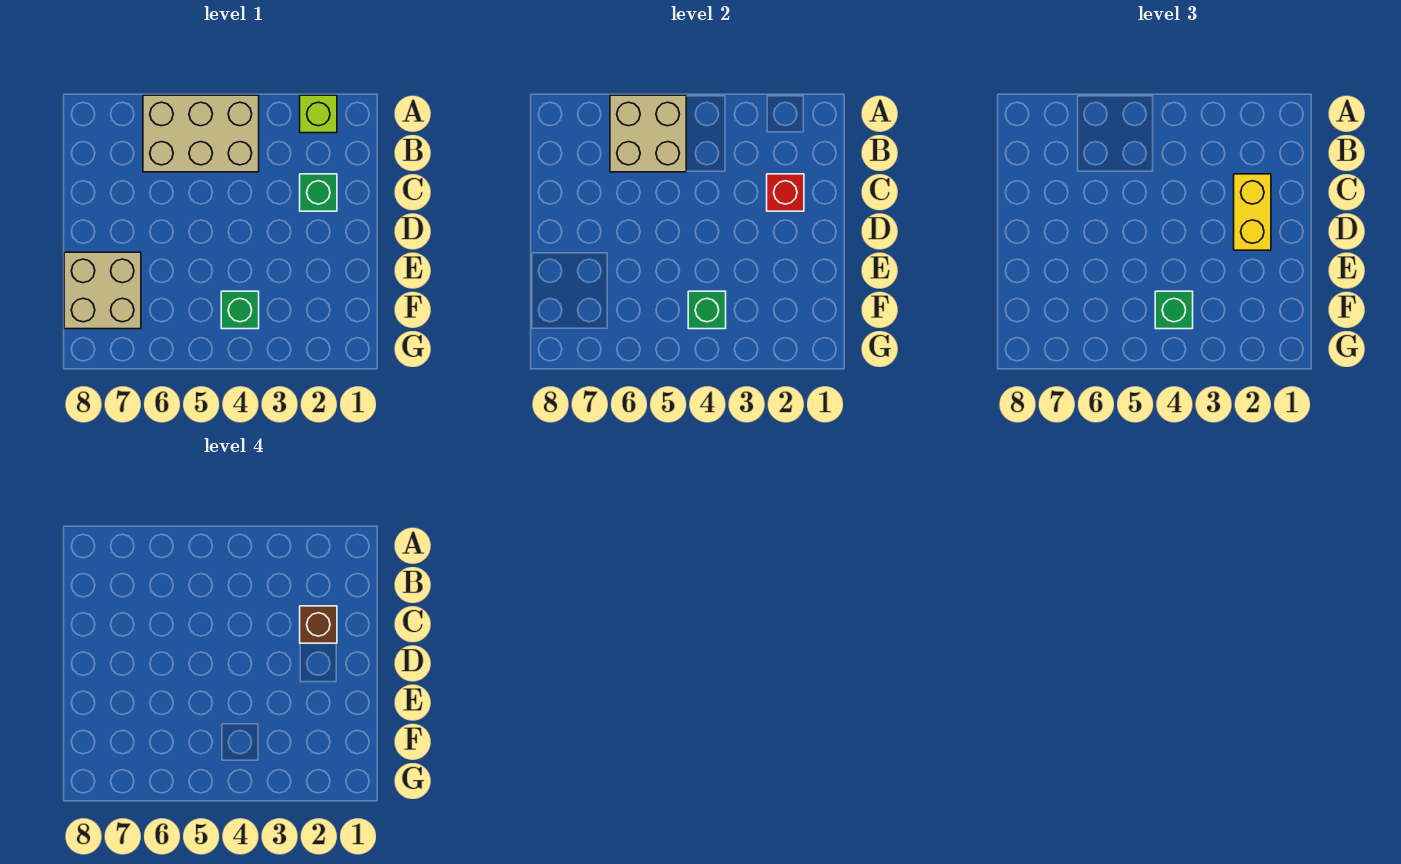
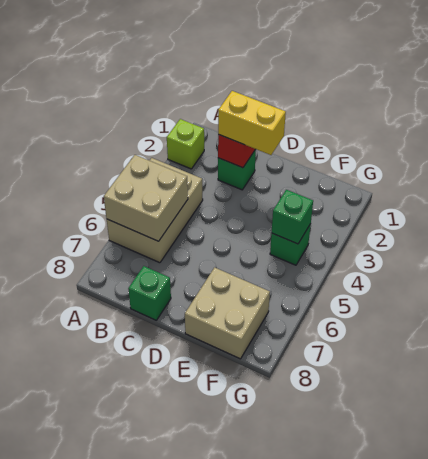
brown brick C2 level 4 -> none
green brick F4 level 3 -> green brick C8 level 1

